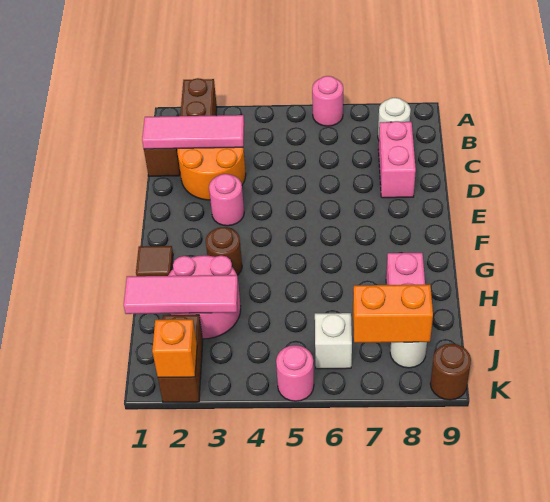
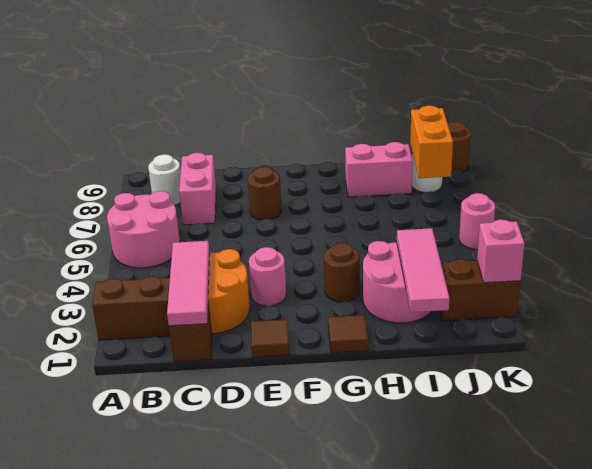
pink round brick A6 level 1 -> pink round brick A5:B6 level 1
pink brick C8:D8 level 1 -> pink brick C7:C8 level 1
none -> brown tile E1 level 1
none -> brown round brick E7 level 1
white brick J6 level 1 -> none
orange brick K2 level 2 -> pink brick K2 level 2

